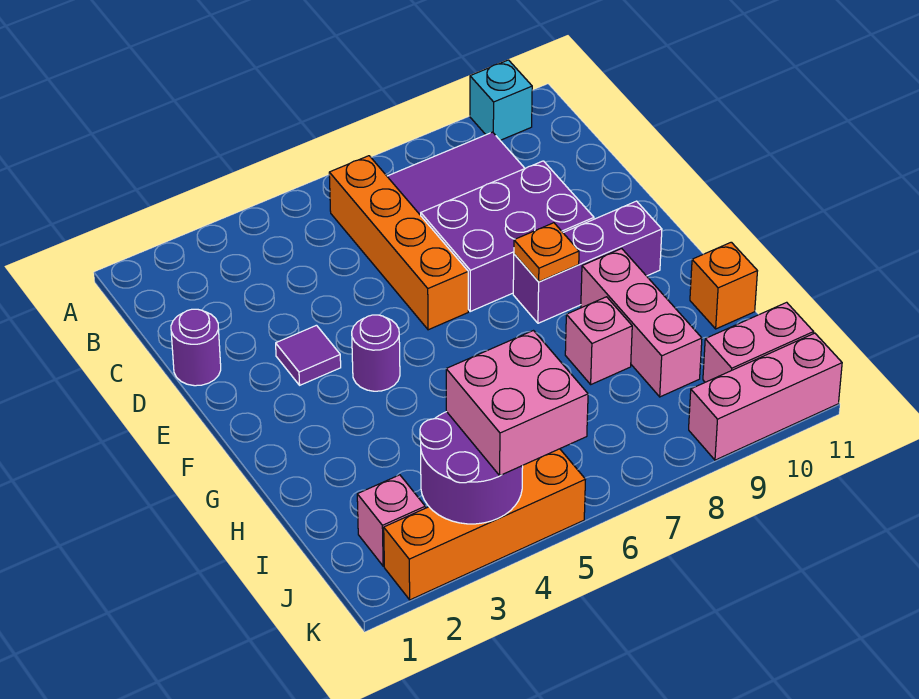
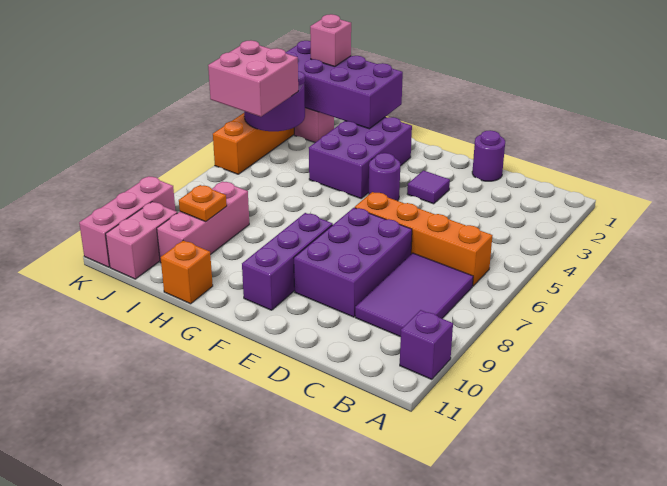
cyan brick A10 level 1 -> purple brick A10 level 1
orange plate F8 level 2 -> orange plate I9 level 2
none -> purple brick G2:H4 level 1
pink brick G9:I9 level 1 -> pink brick I8:I10 level 1
none -> purple brick H1:K2 level 2
pink brick H8 level 1 -> pink brick J1 level 3

